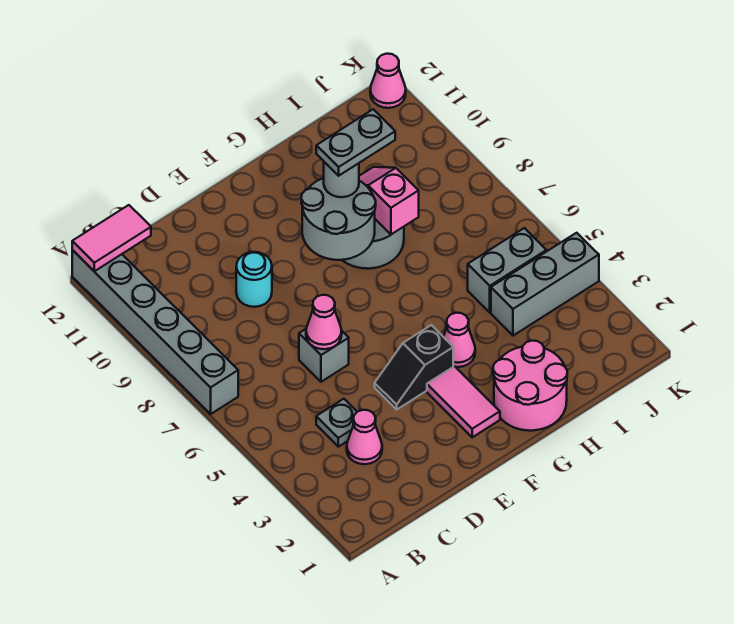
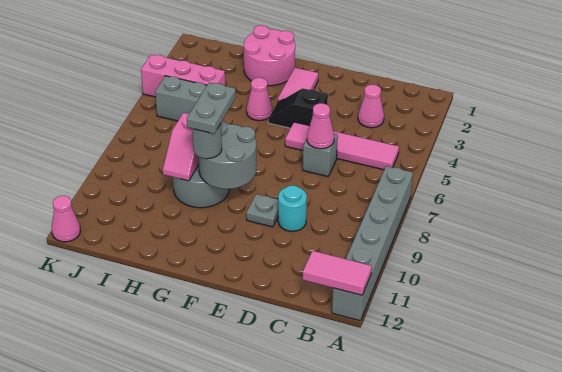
none -> pink tile B5:E5 level 1
grey plate C4 level 1 -> grey plate E9 level 1
black slope E4:F4 level 1 top F -> black slope E4:F4 level 1 top E
grey plate G9:H9 level 4 -> grey plate G8:G9 level 4
grey brick I4:K4 level 1 -> pink brick I4:K4 level 1

